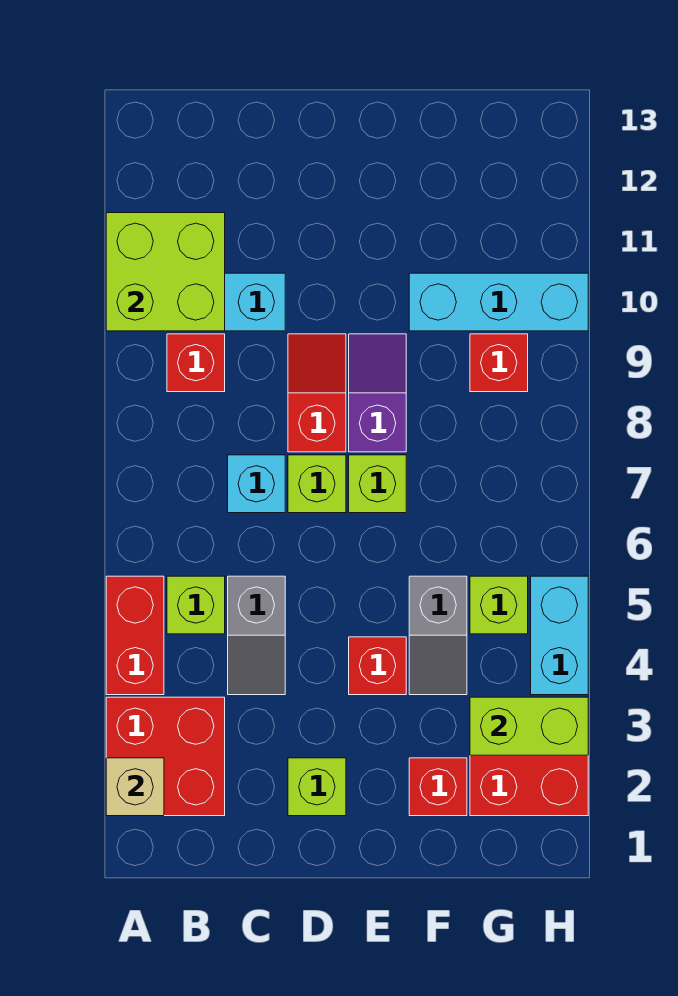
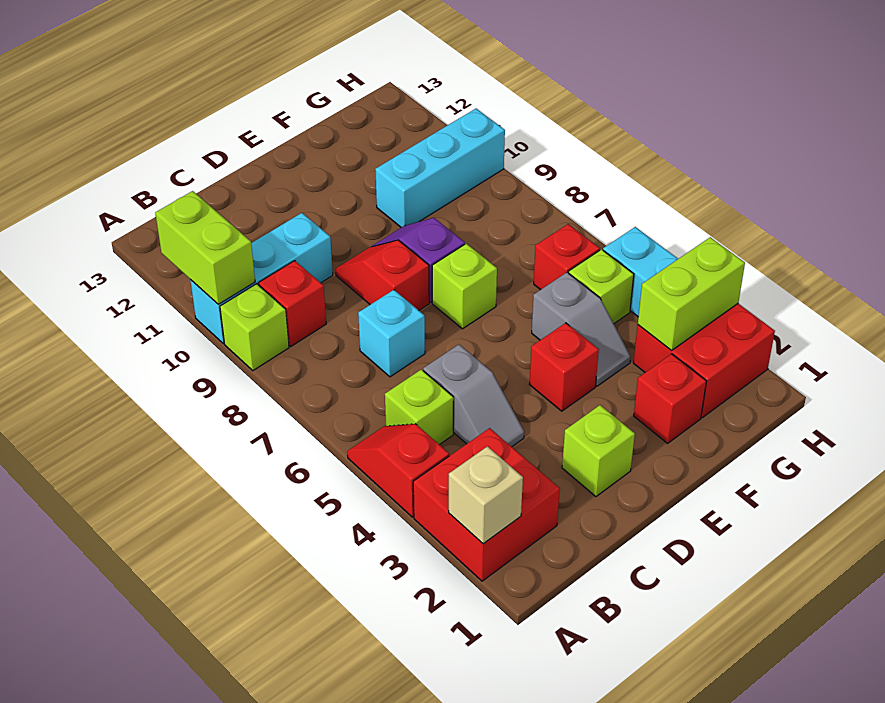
red brick A4:A5 level 1 -> red slope A4:A5 level 1 top 4
lime brick A10:B11 level 2 -> lime brick A10:A11 level 2
lime brick D7 level 1 -> lime brick A9 level 1
red brick G9 level 1 -> red brick G6 level 1

